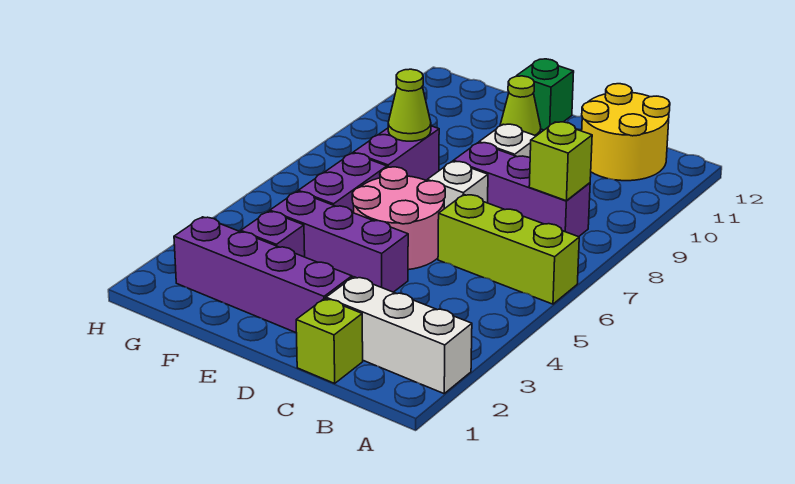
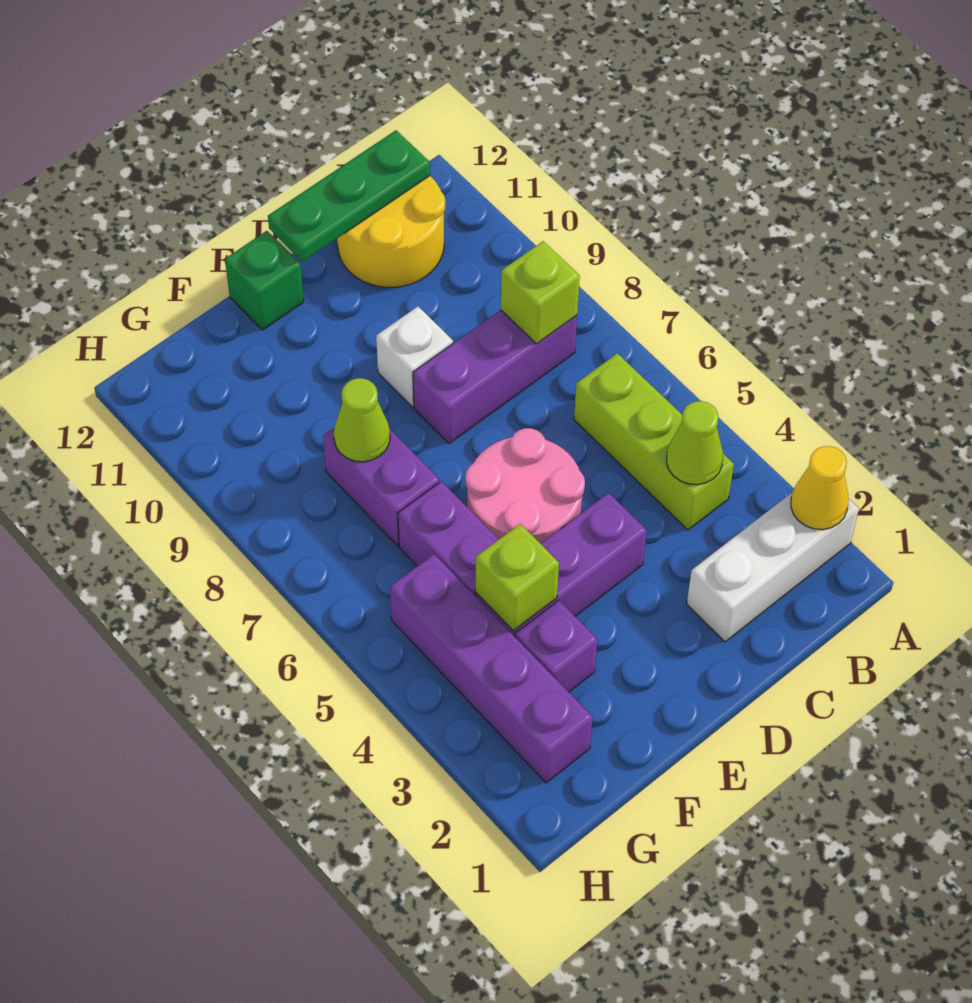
none -> yellow cone A2 level 2
lime brick A6:C6 level 1 -> lime brick B4:B6 level 1
none -> green plate B12:D12 level 2
lime brick C1 level 1 -> lime brick F4 level 2
purple brick D2:G2 level 1 -> purple brick G2:G5 level 1
white brick D7 level 1 -> none
lime cone E11 level 1 -> lime cone B4 level 2

